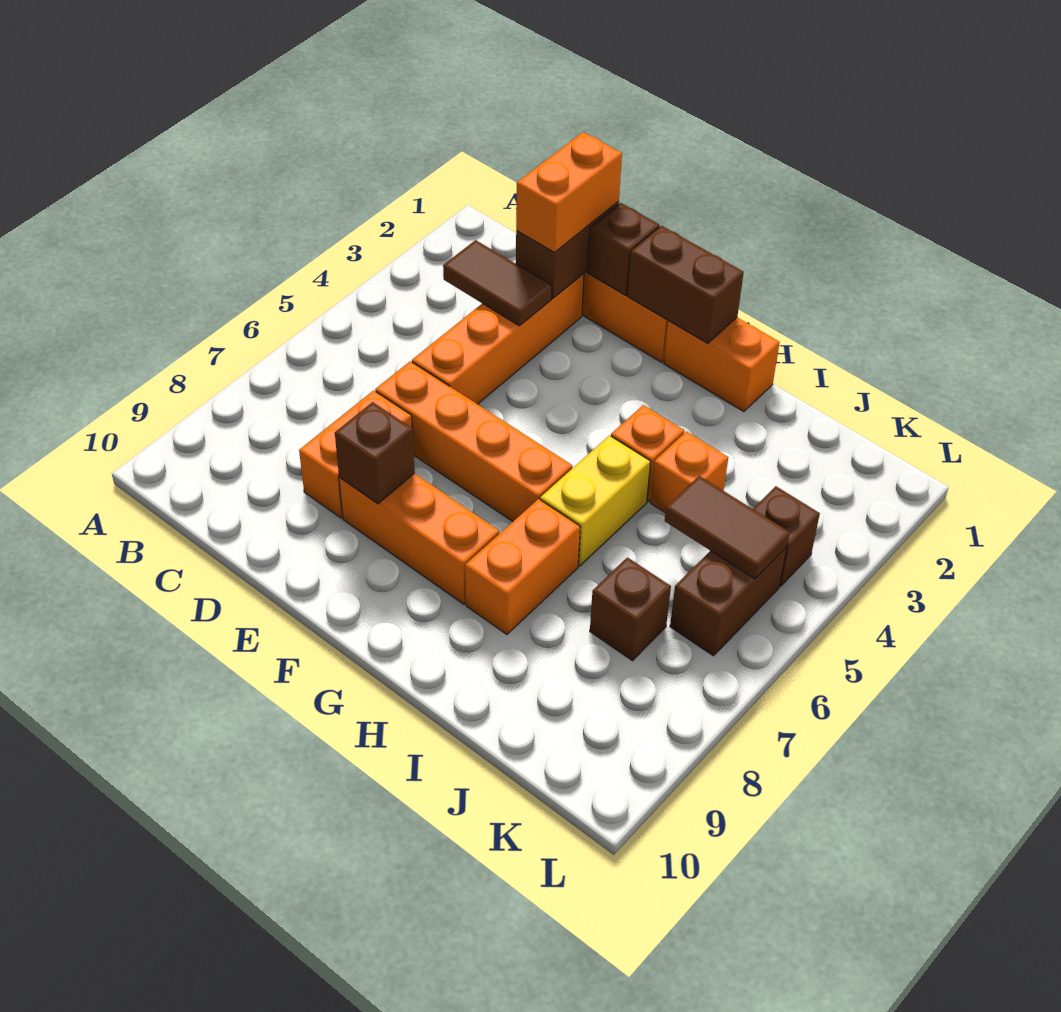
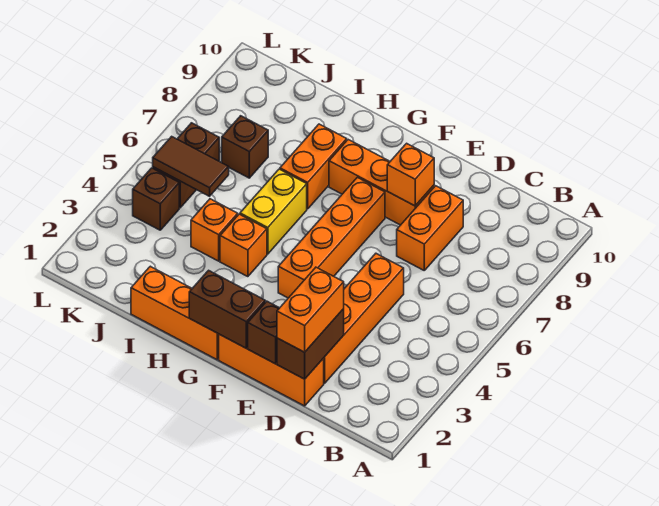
brown tile C3:D3 level 2 -> none
orange brick D6:G6 level 1 -> orange brick F4:F7 level 1
brown brick E8 level 2 -> orange brick E8 level 2
orange brick G1:H1 level 1 -> orange brick G1:I1 level 1

